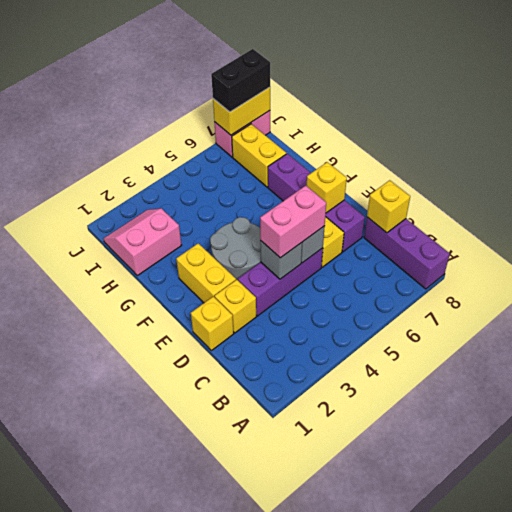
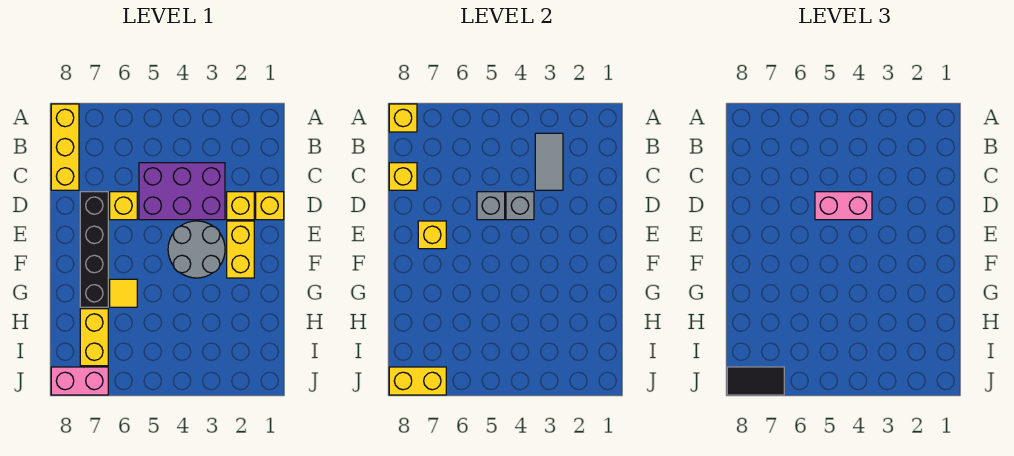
purple brick A8:C8 level 1 -> yellow brick A8:C8 level 1
none -> yellow brick A8 level 2
none -> grey tile B3:C3 level 2
purple brick D3:D5 level 1 -> purple brick C3:D5 level 1
purple brick D7:G7 level 1 -> black brick D7:G7 level 1
none -> yellow tile G6 level 1
pink slope H1:I2 level 1 top H -> none
black brick J7:J8 level 3 -> black tile J7:J8 level 3

